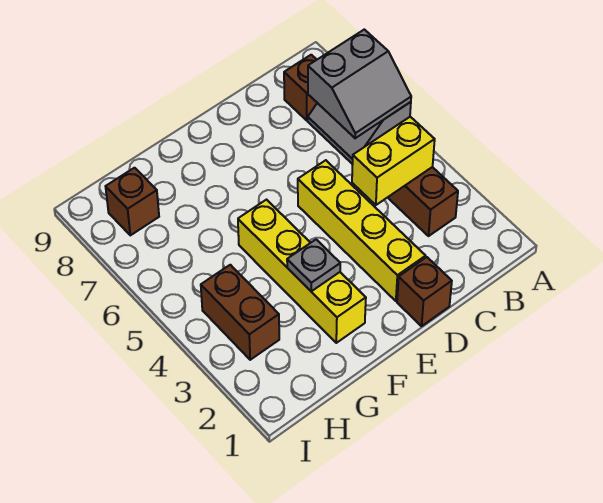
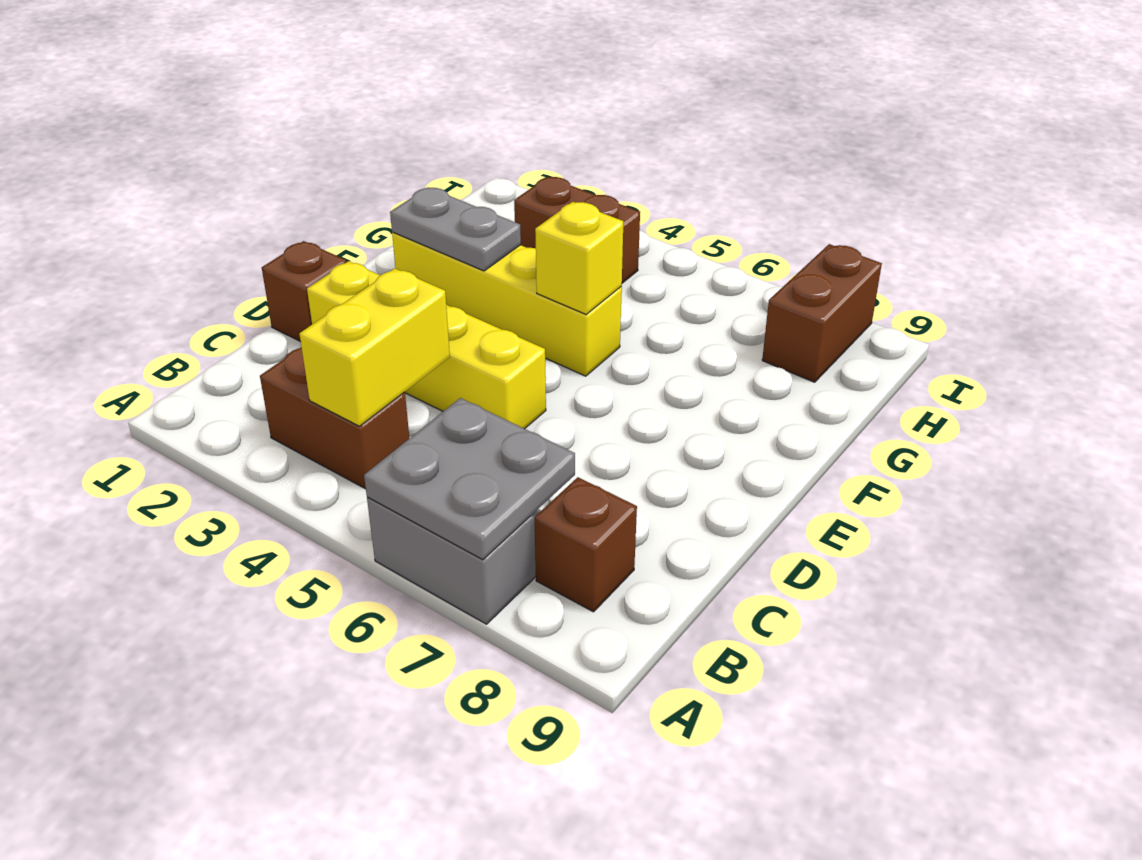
grey slope A6:B7 level 2 top 7 -> grey plate A6:B7 level 2
grey plate F3 level 2 -> grey plate F2:F3 level 2
none -> yellow brick F5 level 2
brown brick H8 level 1 -> brown brick H8:I8 level 1

